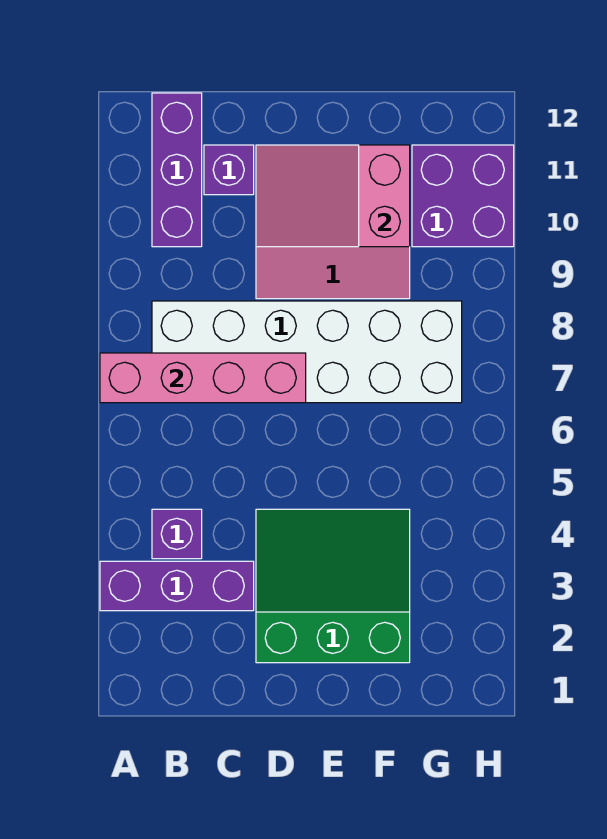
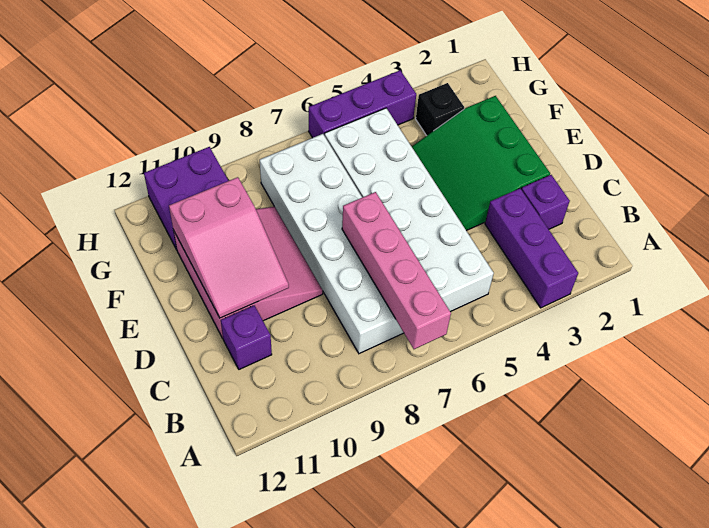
purple brick B4 level 1 -> purple brick C2 level 1
none -> white brick B5:G6 level 1
purple brick B10:B12 level 1 -> purple brick H4:H6 level 1
none -> black brick G3 level 1

